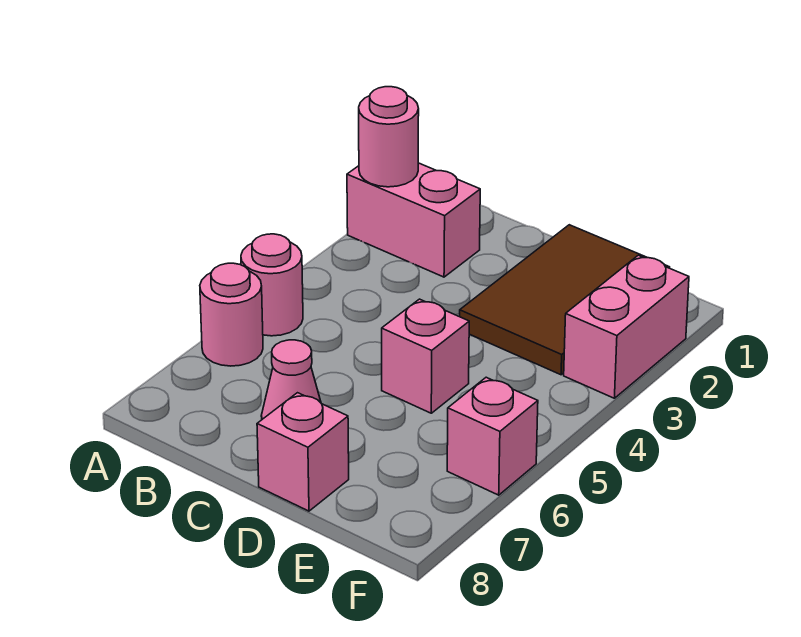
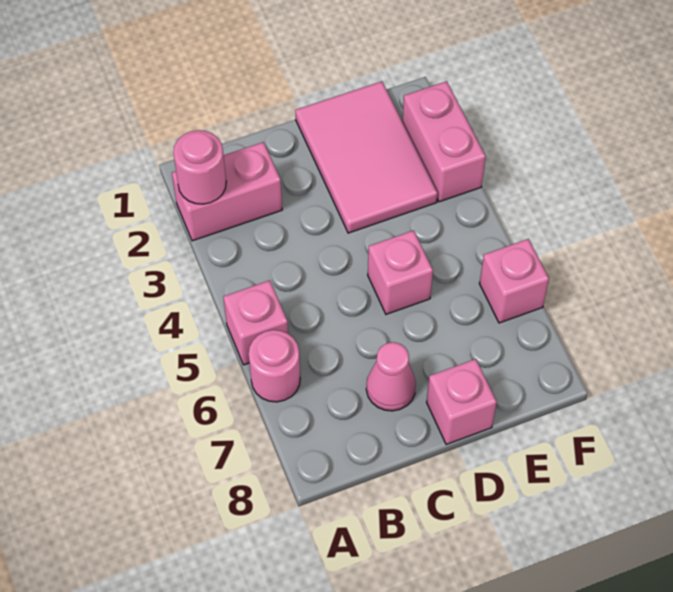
pink round brick A5 level 1 -> pink brick A5 level 1
brown tile D1:E3 level 1 -> pink tile D1:E3 level 1

